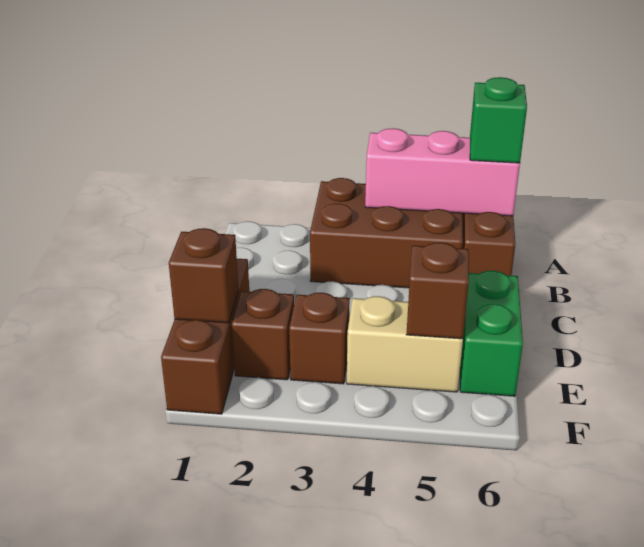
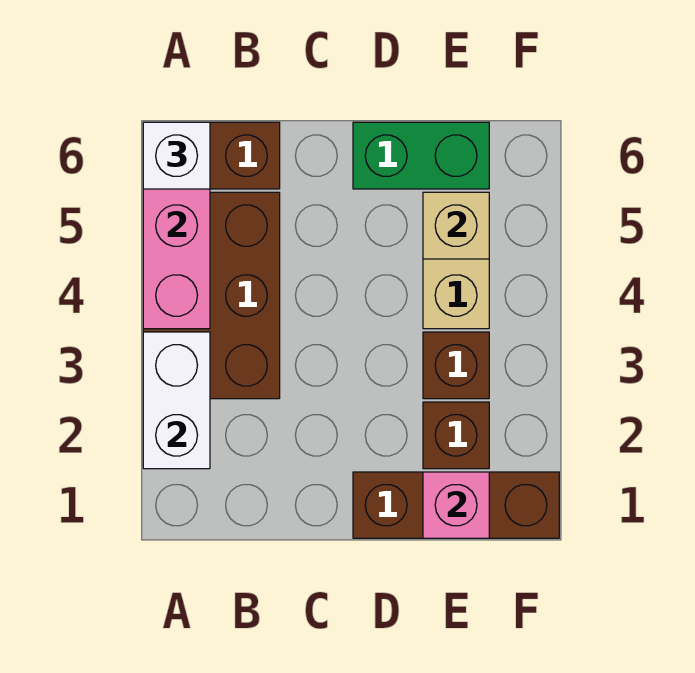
none -> white brick A2:A3 level 2
green brick A6 level 3 -> white brick A6 level 3
brown brick E1 level 2 -> pink brick E1 level 2
brown brick E5 level 2 -> tan brick E5 level 2

